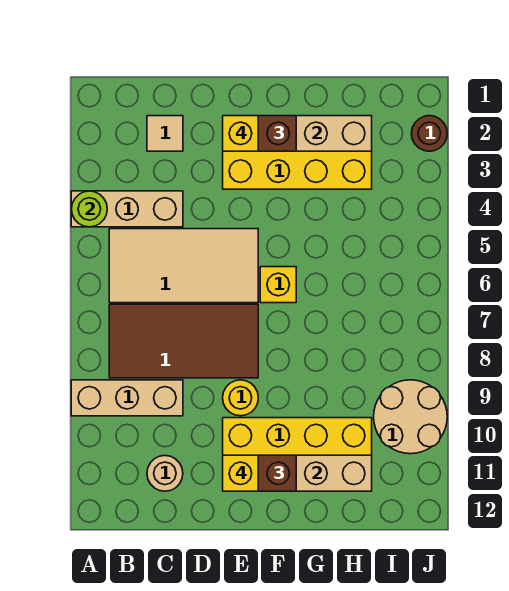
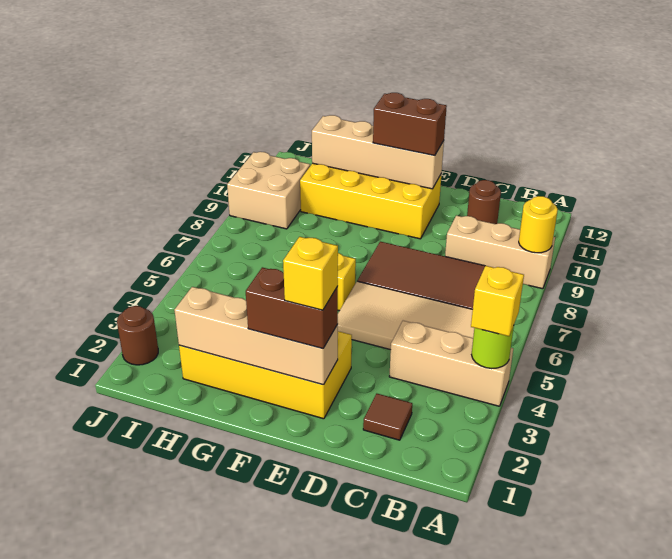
tan tile C2 level 1 -> brown tile C2 level 1
tan round brick C11 level 1 -> brown round brick C11 level 1
yellow round brick E9 level 1 -> yellow round brick A9 level 2
yellow brick E11 level 4 -> yellow brick A4 level 3
tan round brick I9:J10 level 1 -> tan brick I9:J10 level 1

